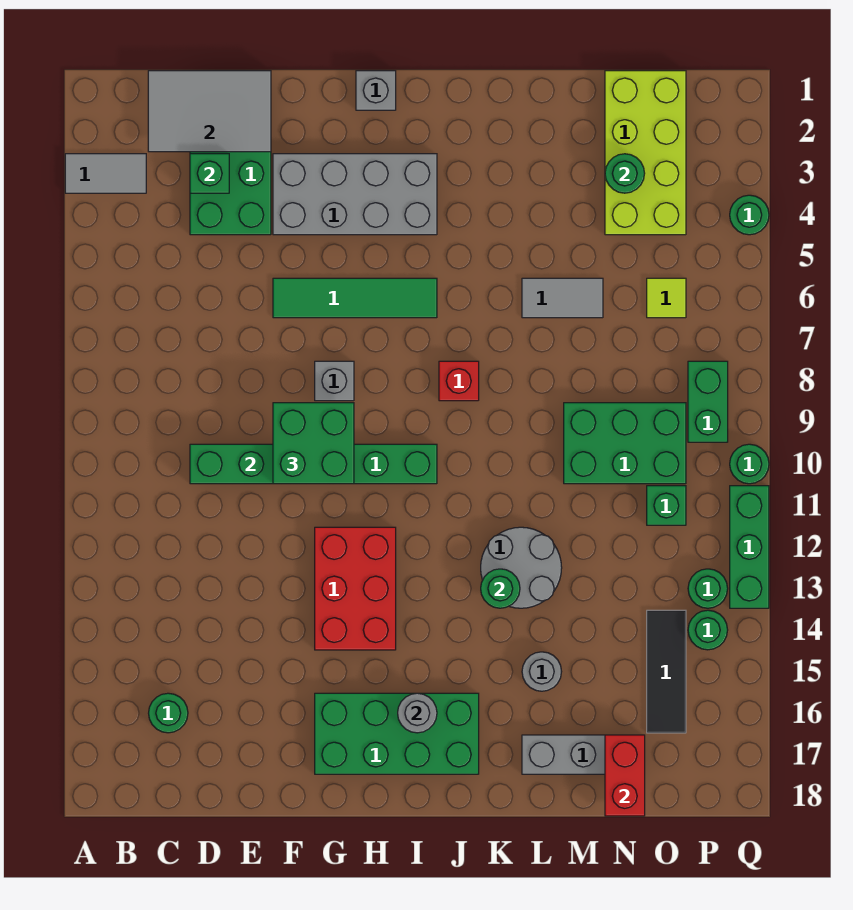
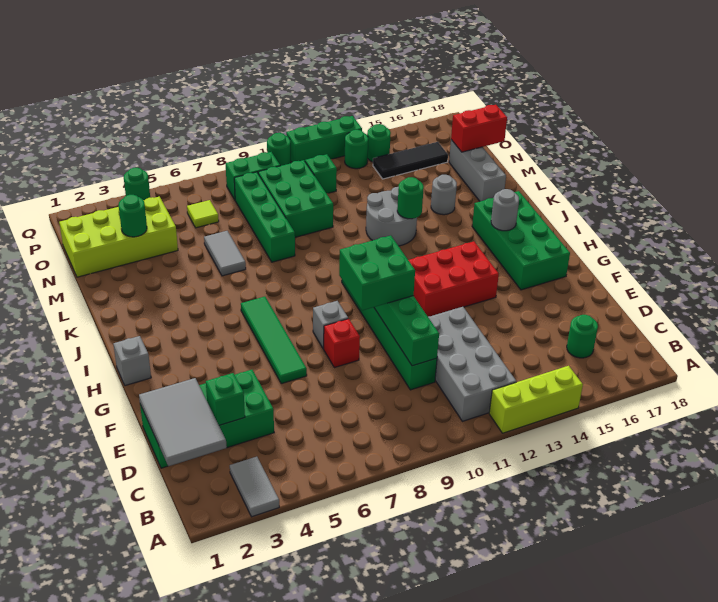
none -> lime brick A12:A14 level 1
grey brick F3:I4 level 1 -> grey brick B11:E12 level 1
red brick J8 level 1 -> red brick F8 level 1
none -> green brick L8:O8 level 1

